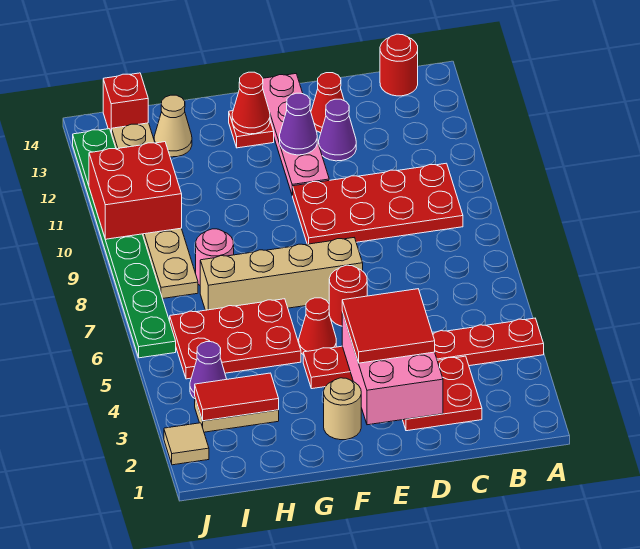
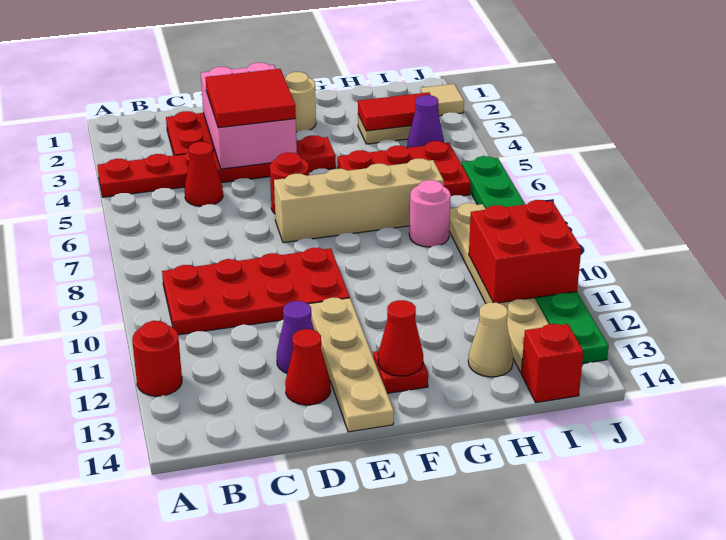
red round brick B14 level 1 -> red round brick A12 level 1
pink plate E11:E14 level 1 -> tan plate E11:E14 level 1
purple cone E12 level 2 -> none
red cone F5 level 1 -> red cone C5 level 1

